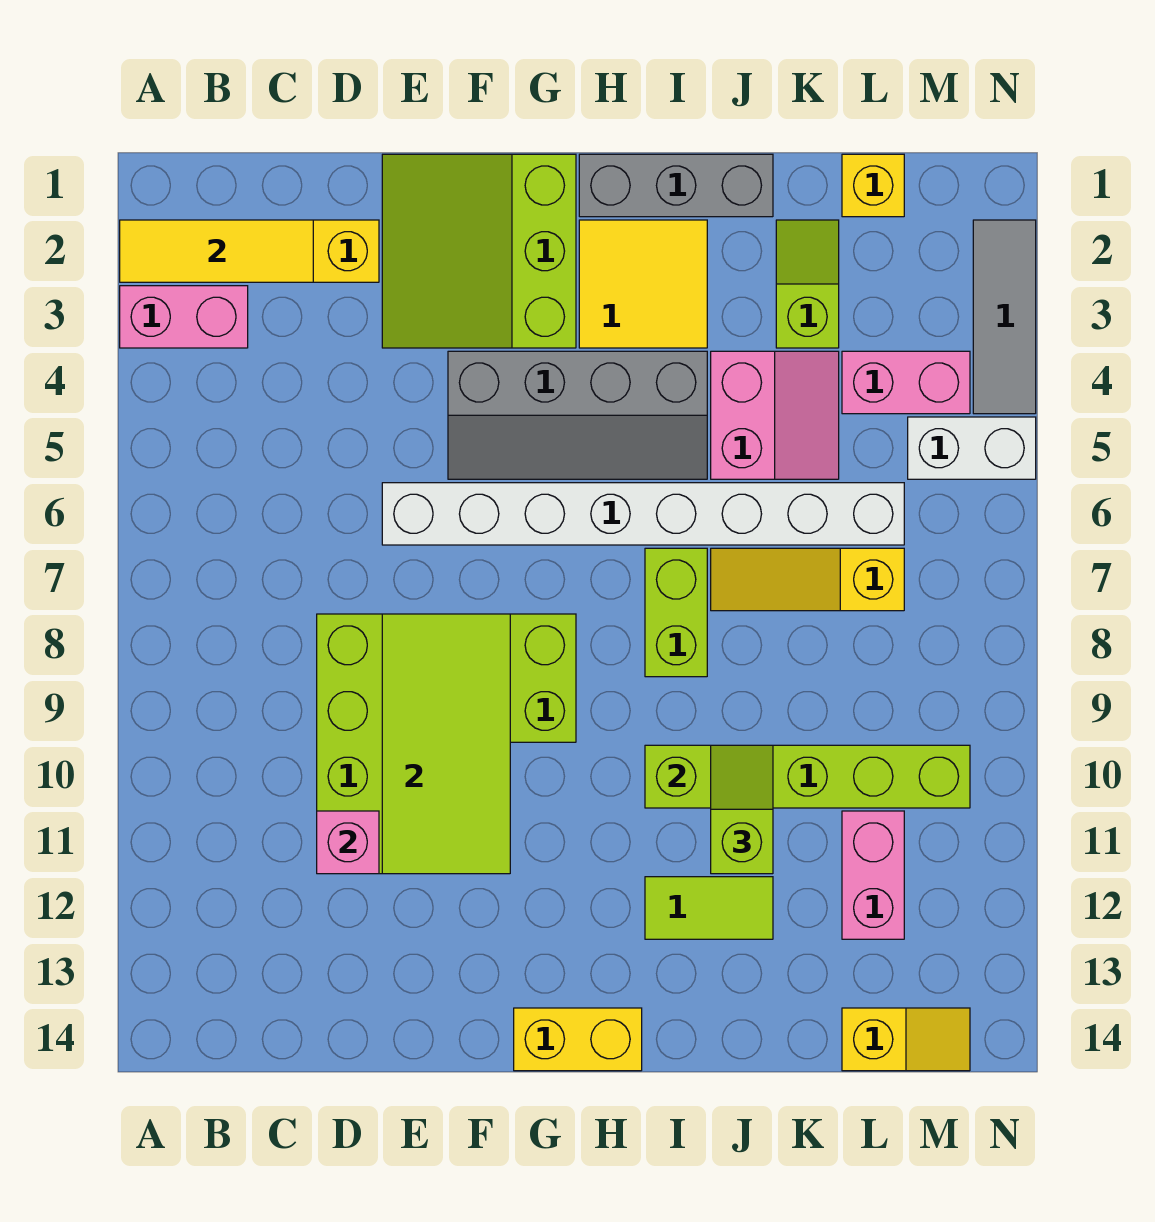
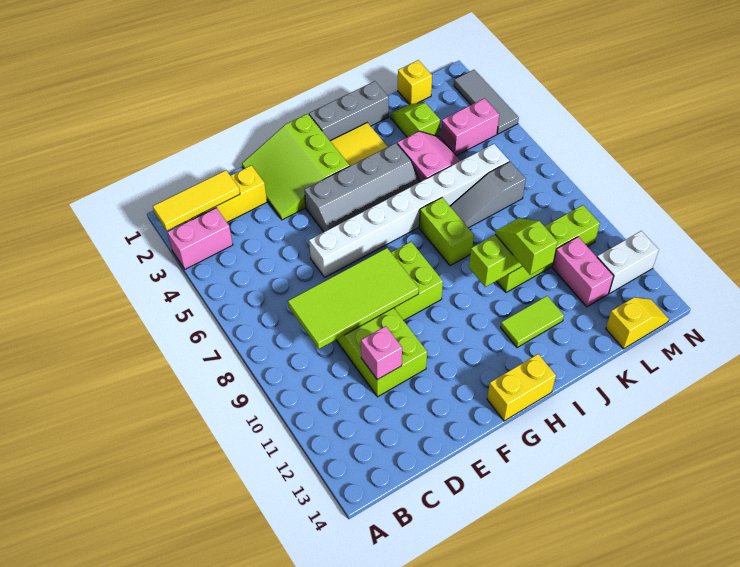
lime tile E8:F11 level 2 -> lime tile C8:F9 level 2
yellow slope J7:L7 level 1 top L -> grey slope J7:L7 level 1 top L
white brick M5:N5 level 1 -> white brick M12:N12 level 1

